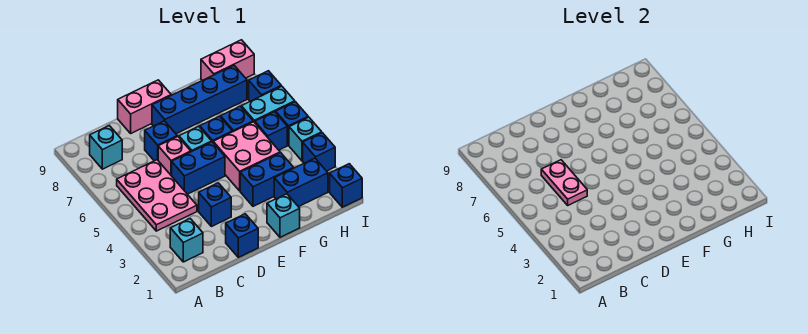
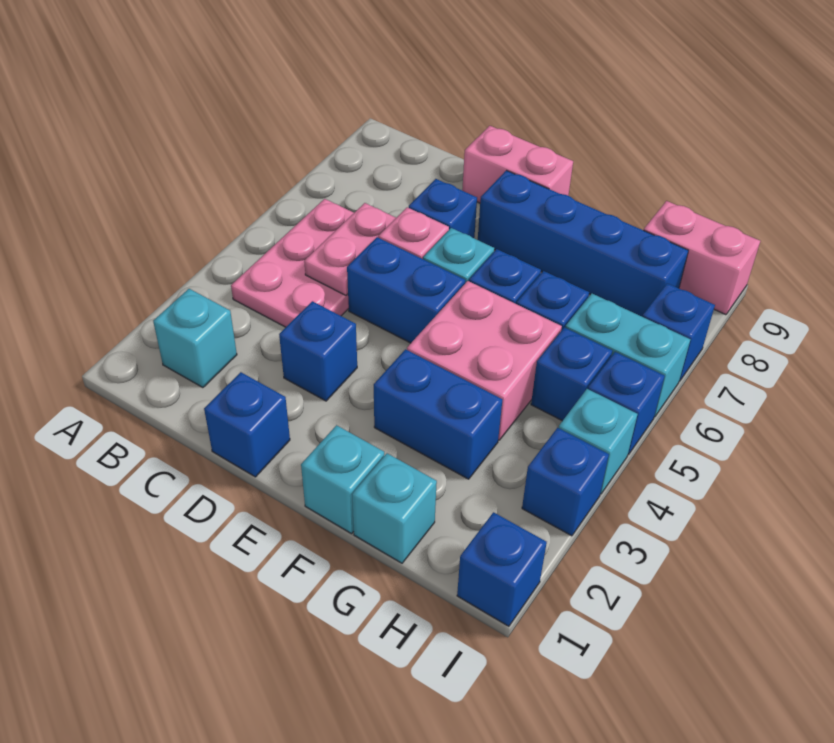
cyan brick B8 level 1 -> cyan brick G1 level 1
blue brick G2:H2 level 1 -> none

